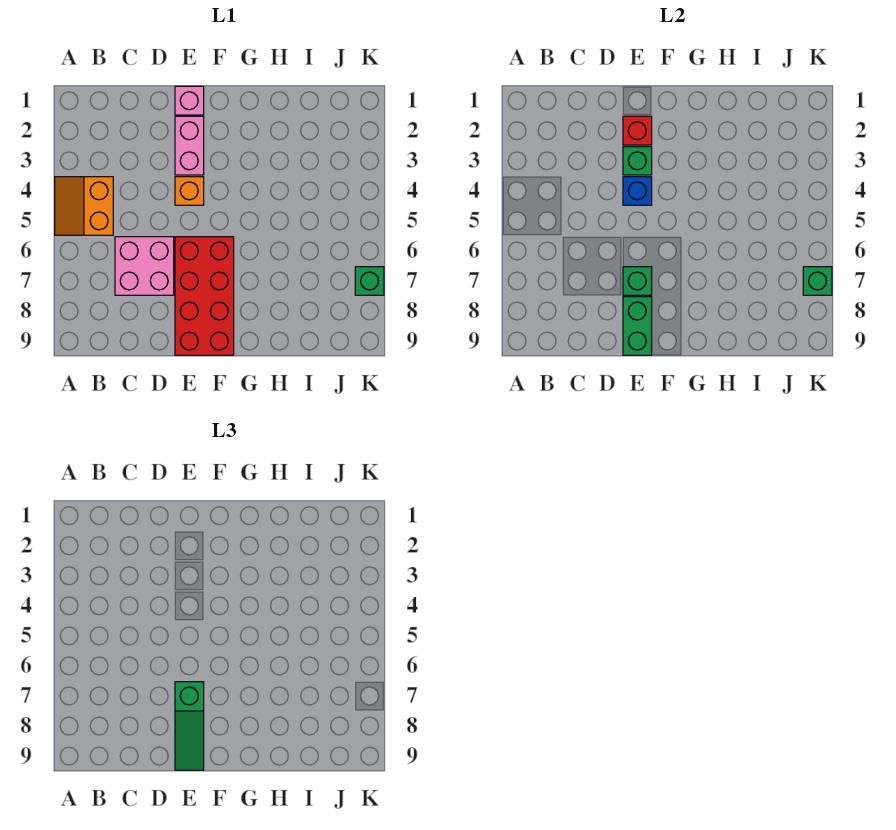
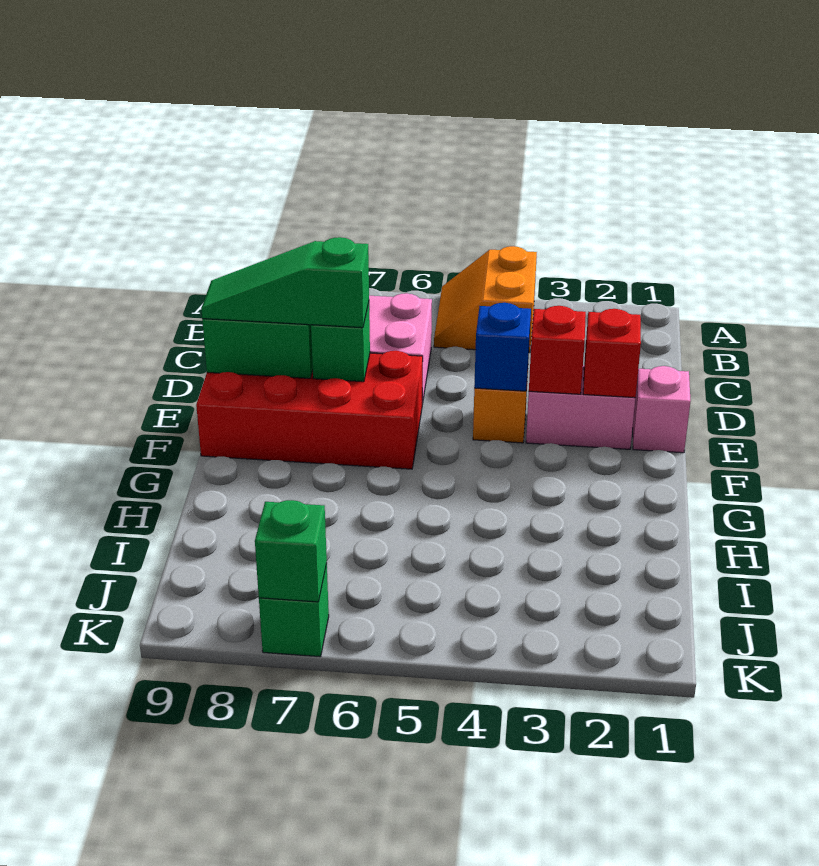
orange slope A4:B5 level 1 top B -> orange slope A4:B5 level 1 top 4
green brick E3 level 2 -> red brick E3 level 2

